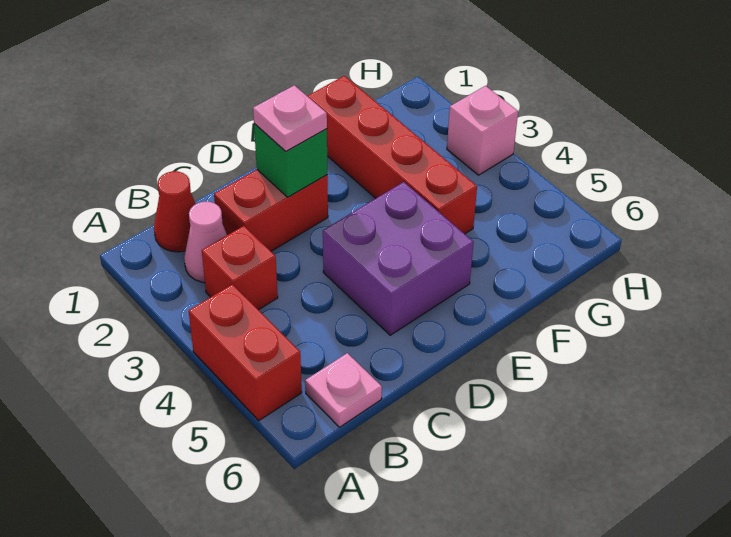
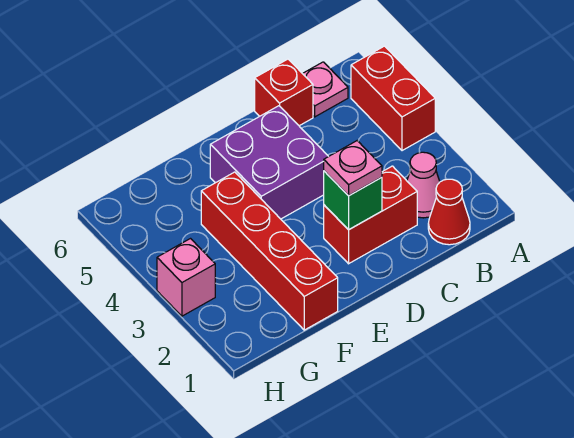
red brick B3 level 1 -> red brick C6 level 1

